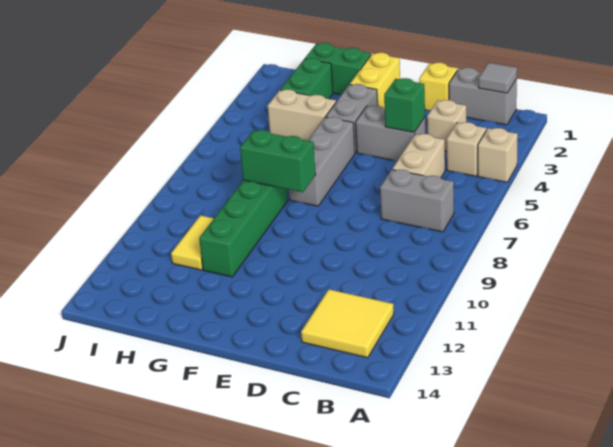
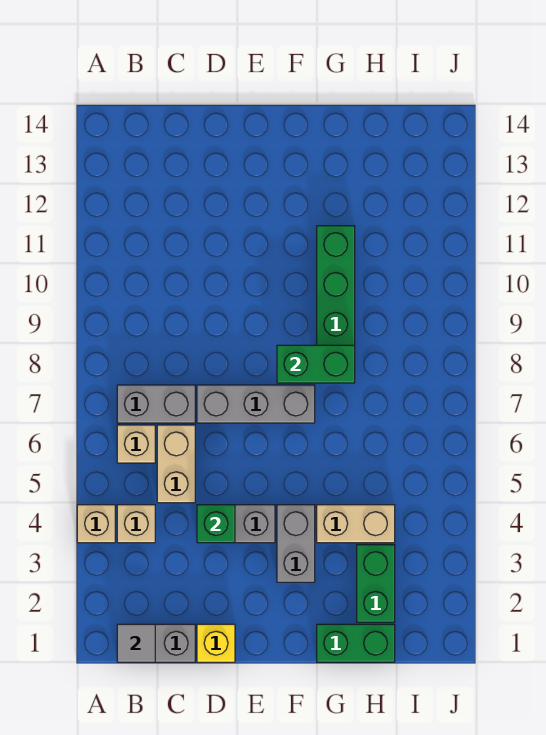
yellow tile B12:C13 level 1 -> none
tan brick C3 level 1 -> tan brick B6 level 1
yellow brick F1:F2 level 1 -> none
grey brick F5:F7 level 1 -> grey brick D7:F7 level 1
yellow tile H10:H11 level 1 -> none

